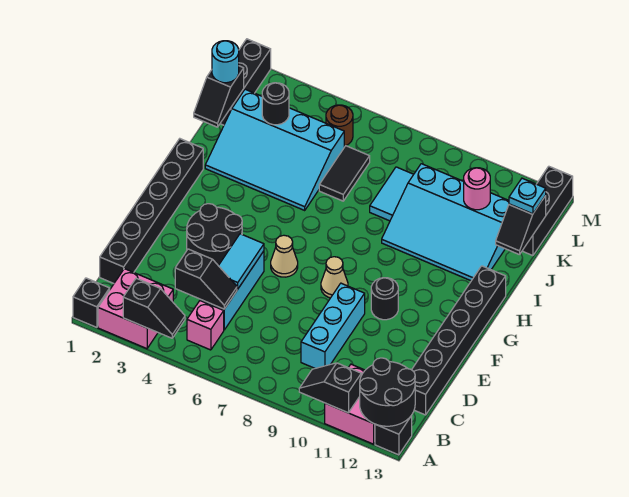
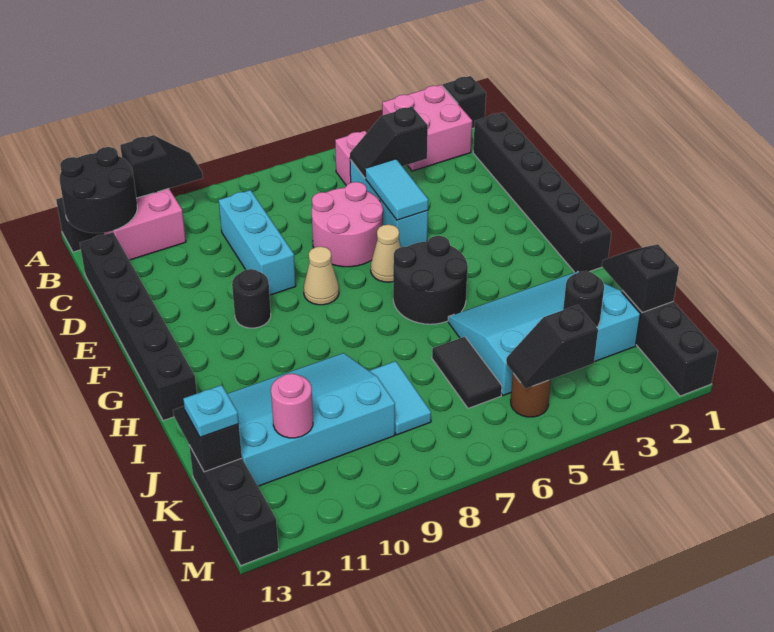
black slope A3:A4 level 2 top 3 -> black slope L4:L5 level 2 top 4
none -> pink round brick D6:E7 level 1
black round brick E3:F4 level 1 -> black round brick G5:H6 level 1
cyan round brick K1 level 3 -> none

